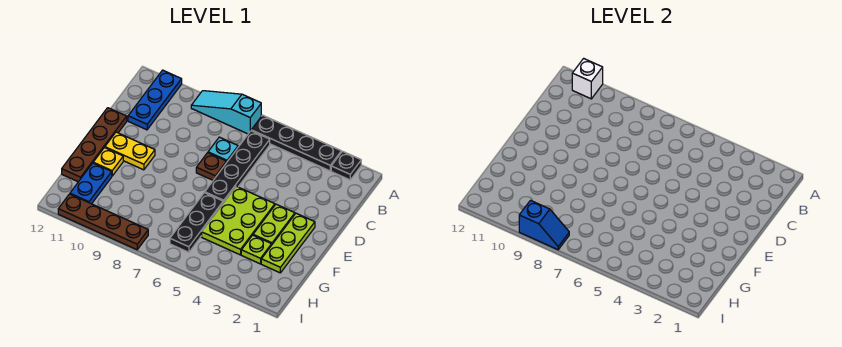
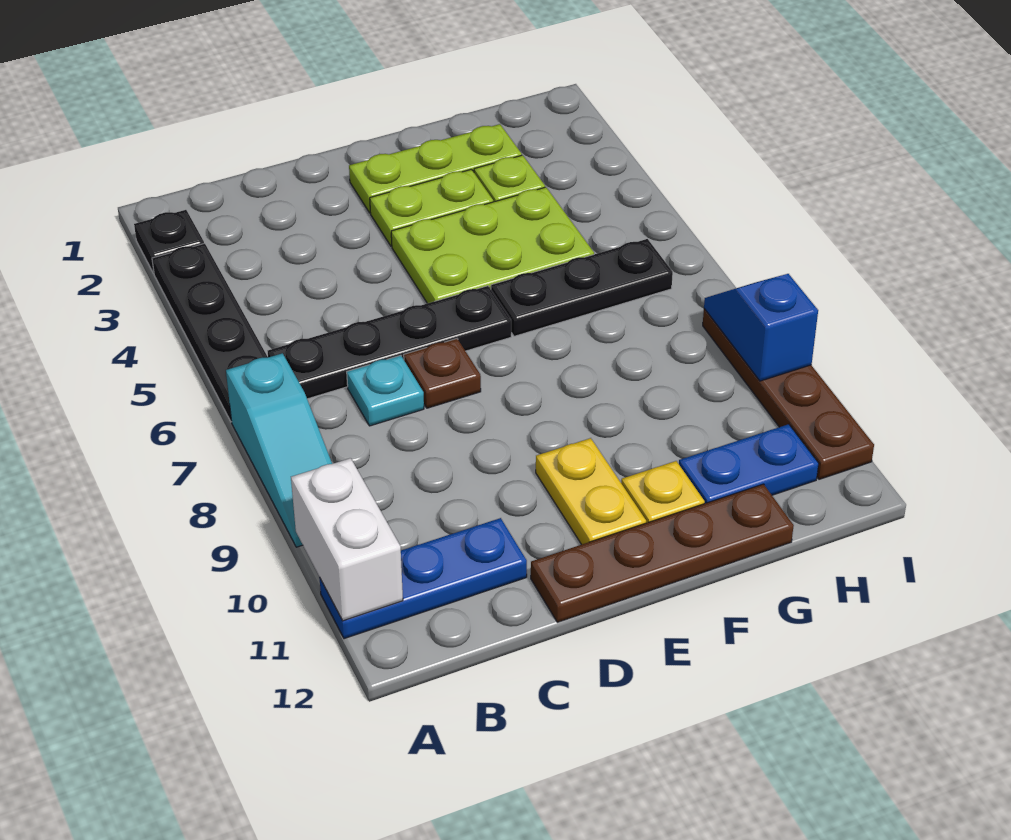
white brick A11 level 2 -> white brick A10:A11 level 2

